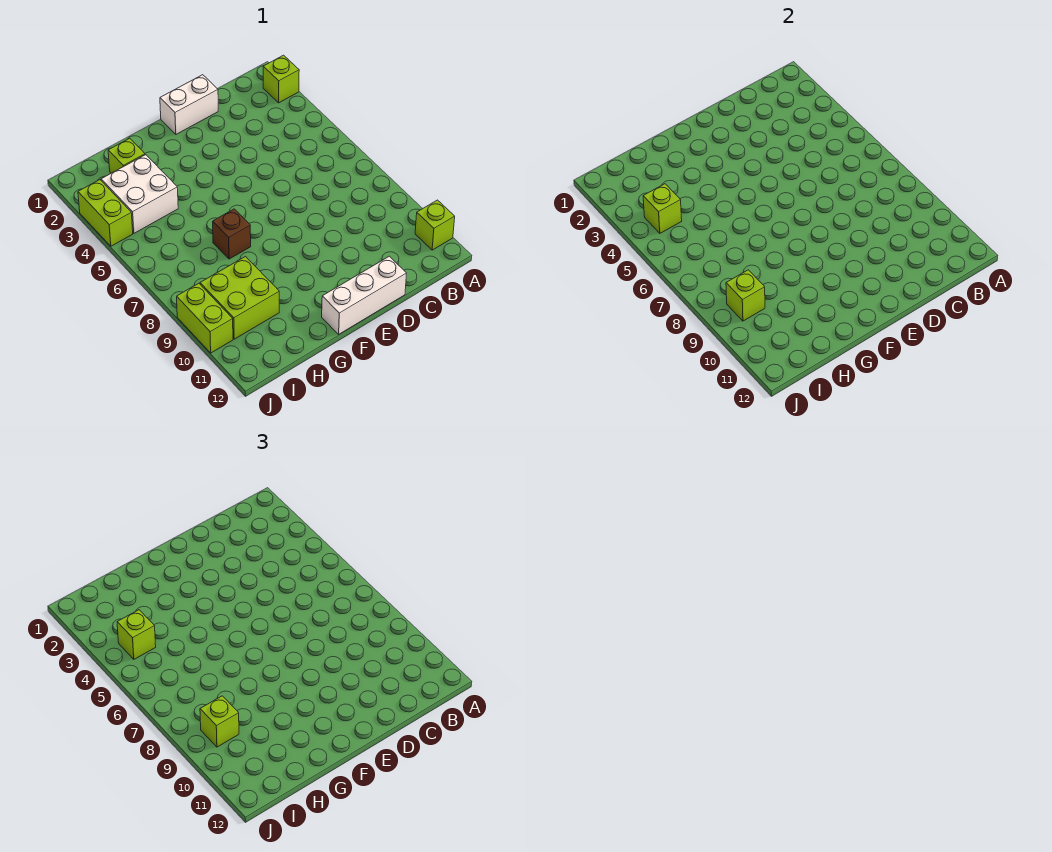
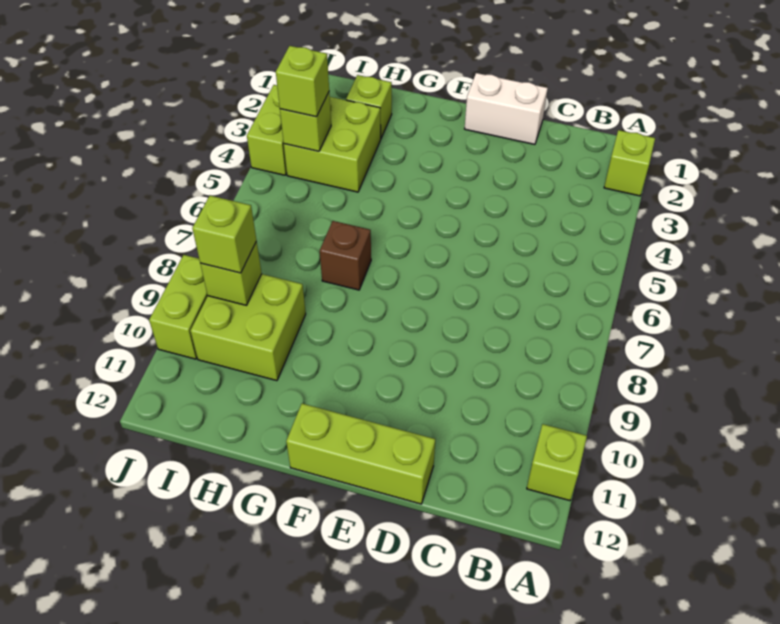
white brick D12:F12 level 1 -> lime brick D12:F12 level 1
white brick H3:I4 level 1 -> lime brick H3:I4 level 1

